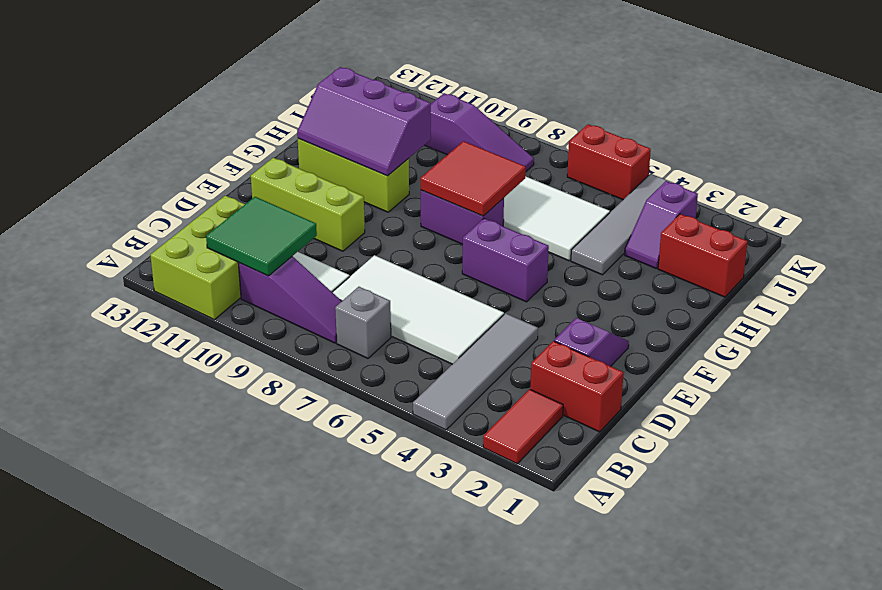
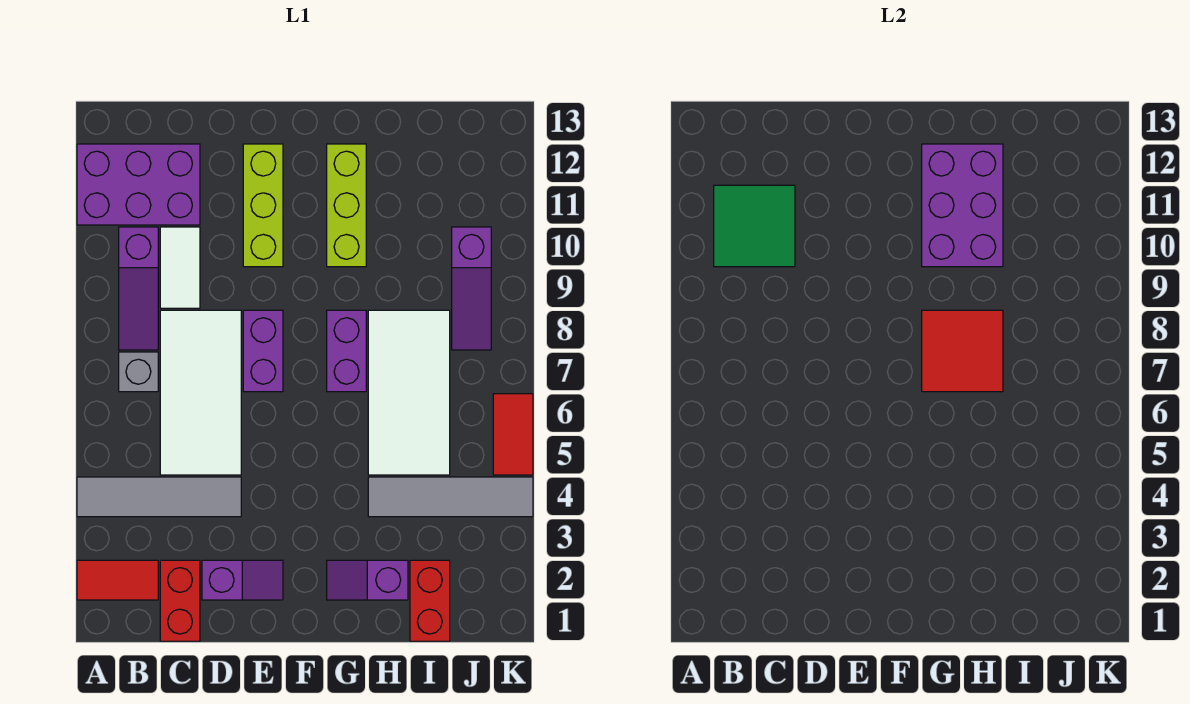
lime brick A11:C12 level 1 -> purple brick A11:C12 level 1
purple brick F5:F6 level 1 -> purple brick E7:E8 level 1
purple slope G10:H12 level 2 top H -> purple brick G10:H12 level 2
purple slope I3:J3 level 1 top J -> purple slope G2:H2 level 1 top H
red brick K5:K6 level 1 -> red tile K5:K6 level 1

